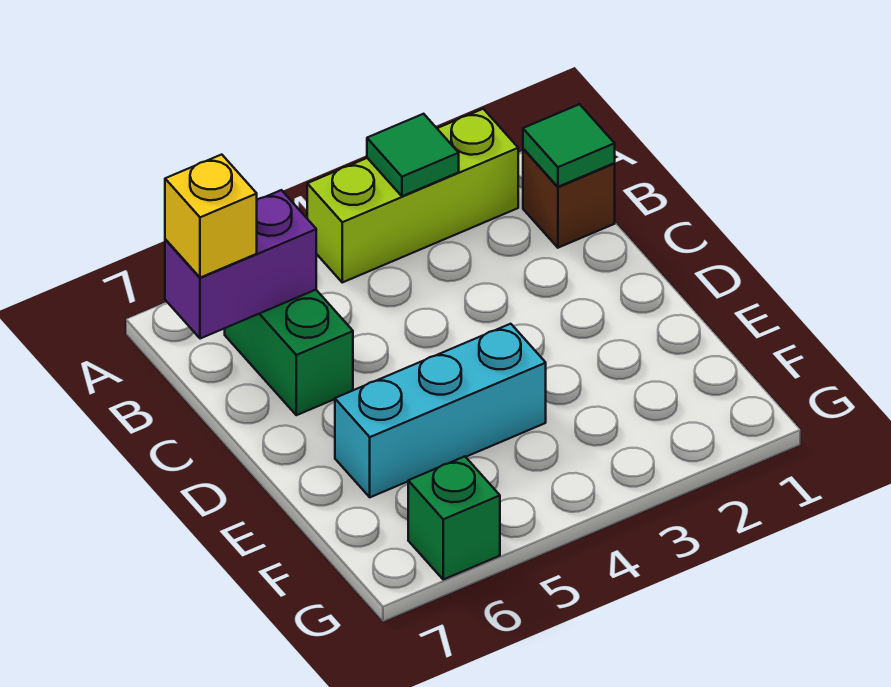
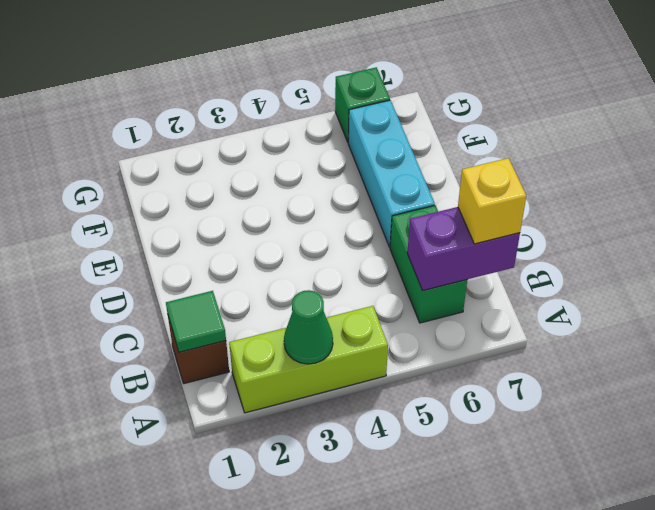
green tile A3 level 2 -> green cone A3 level 2
cyan brick E4:E6 level 1 -> cyan brick D6:F6 level 1

